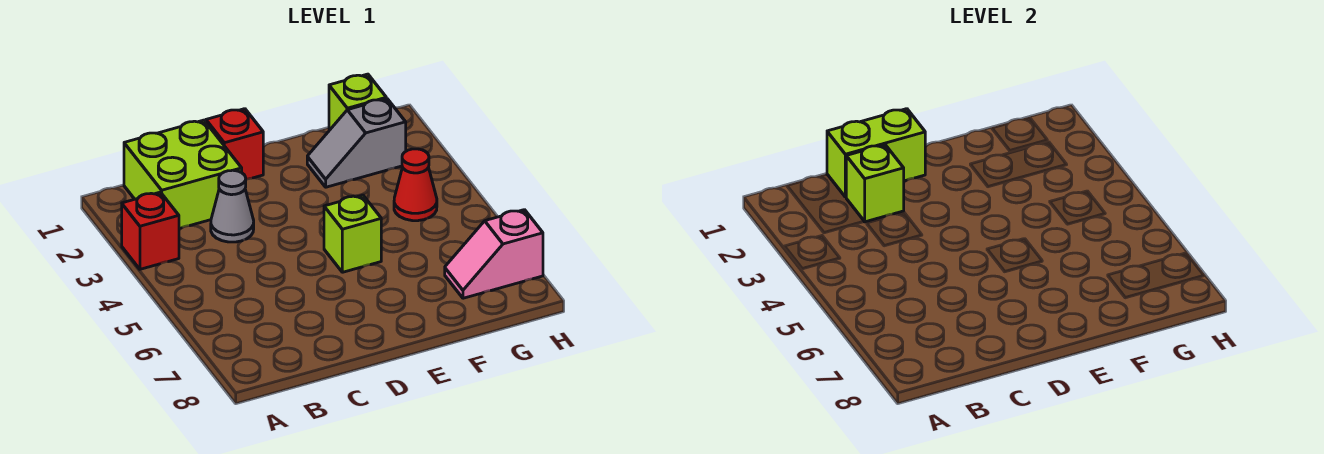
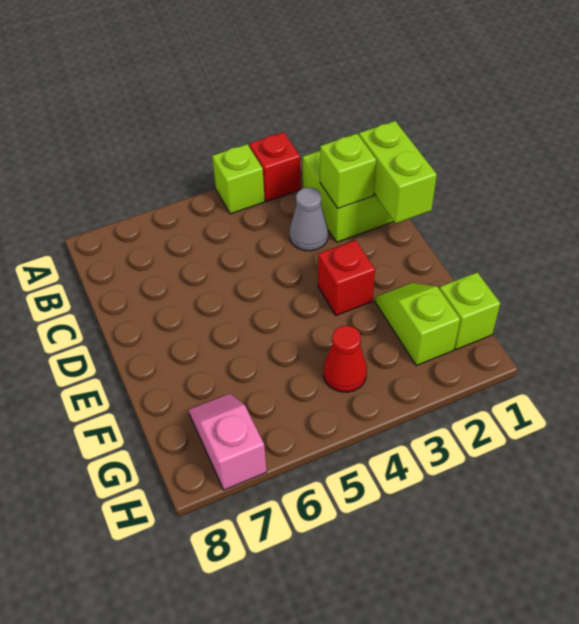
red brick D1 level 1 -> red brick E3 level 1
lime brick E5 level 1 -> lime brick A4 level 1
grey slope F2:G2 level 1 top G -> lime slope F2:G2 level 1 top G

